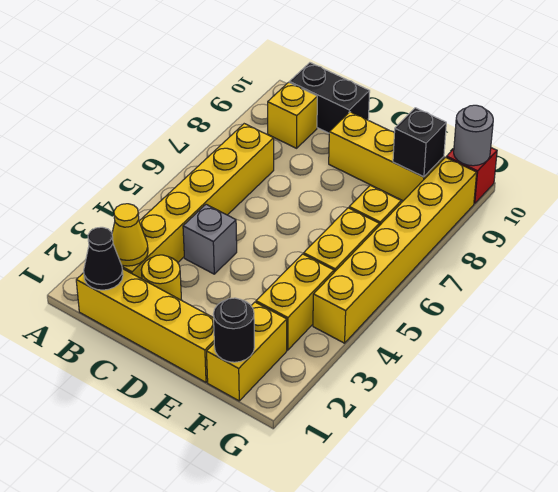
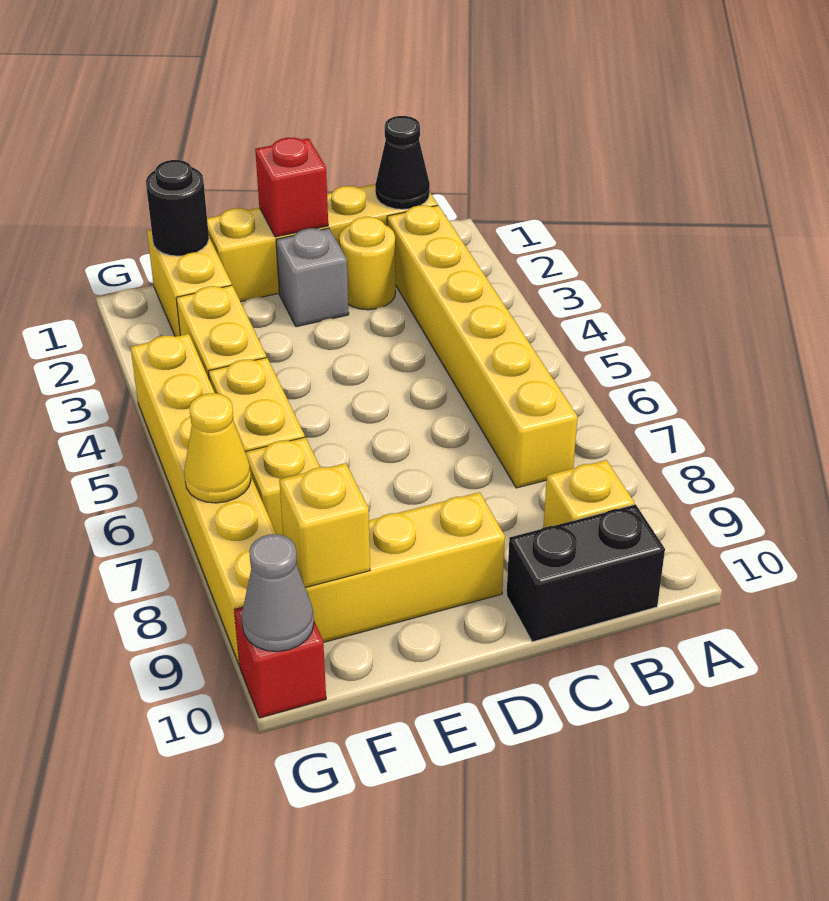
yellow cone B2 level 2 -> yellow cone G7 level 2
grey brick C4 level 1 -> grey brick D2 level 1
none -> red brick D1 level 2
black brick F9 level 2 -> yellow brick F9 level 2
grey round brick G10 level 2 -> grey cone G10 level 2

